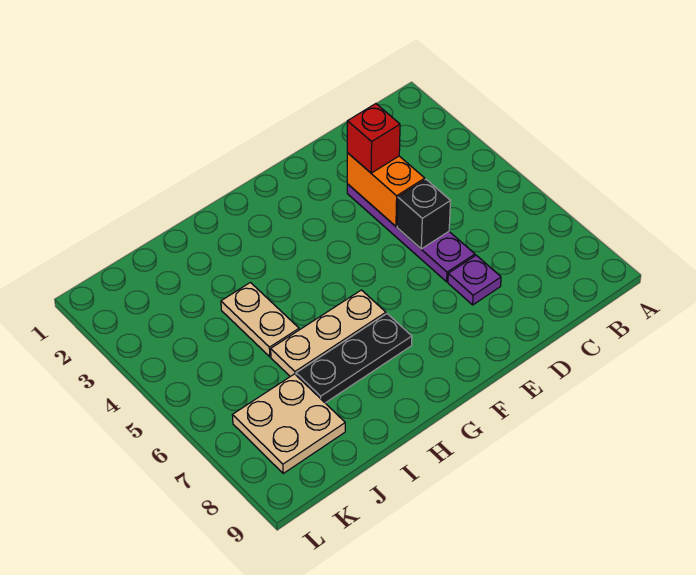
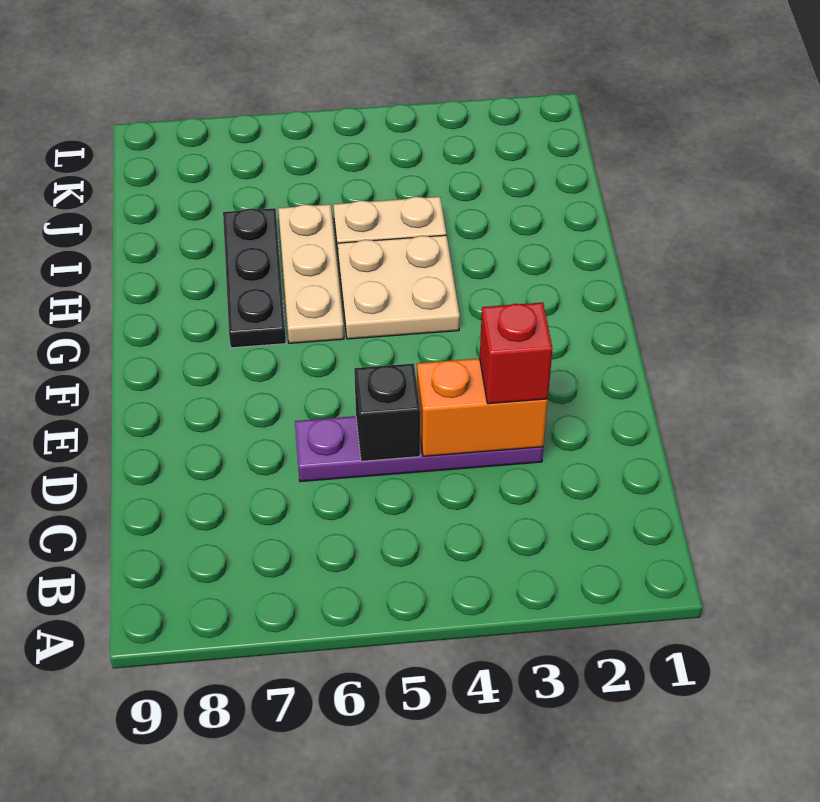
purple plate D7 level 1 -> none
tan plate J7:K8 level 1 -> tan plate G4:H5 level 1

